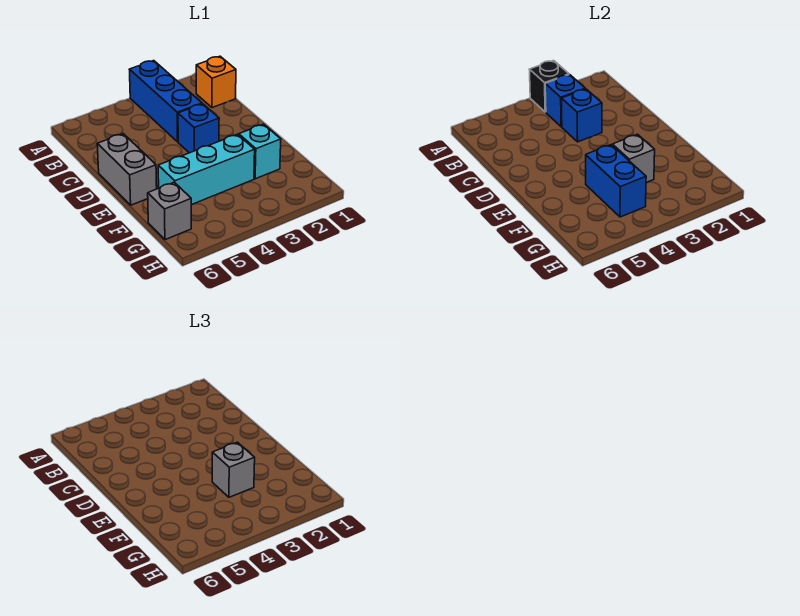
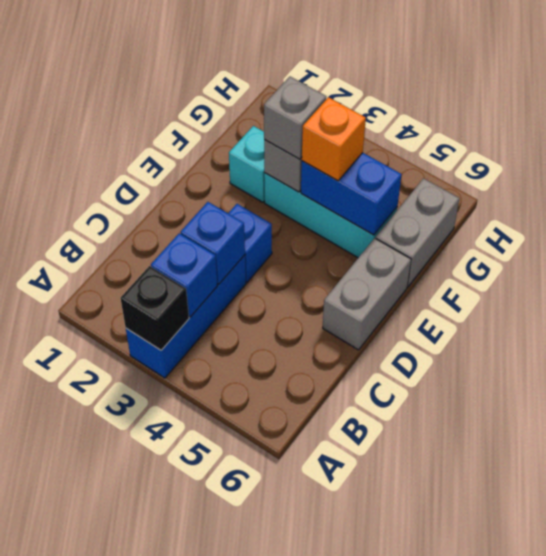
orange brick B1 level 1 -> orange brick F4 level 3
blue brick F4:G4 level 2 -> blue brick F4:F5 level 2
grey brick G6 level 1 -> grey brick F6:G6 level 1

